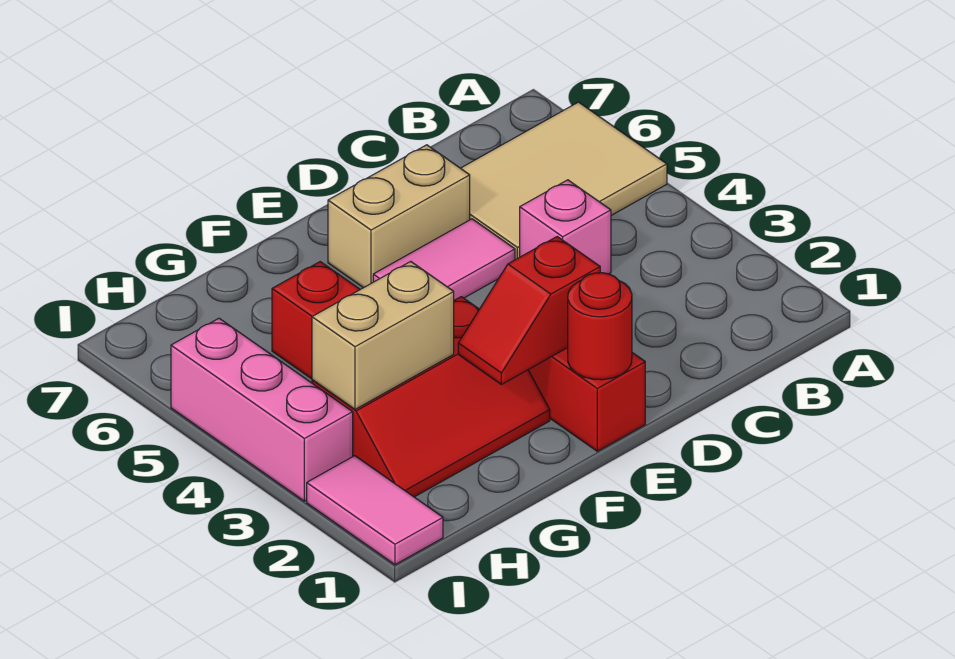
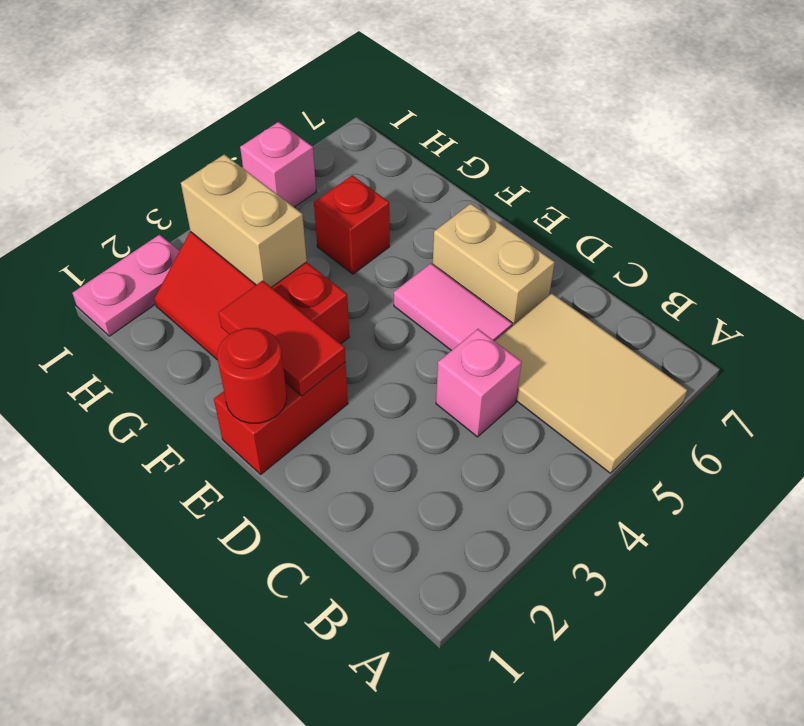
red slope E2:F2 level 2 top E -> red tile E2:F2 level 2
pink tile I1:I2 level 1 -> pink plate I1:I2 level 1
pink brick I3:I5 level 1 -> pink brick I5 level 1

